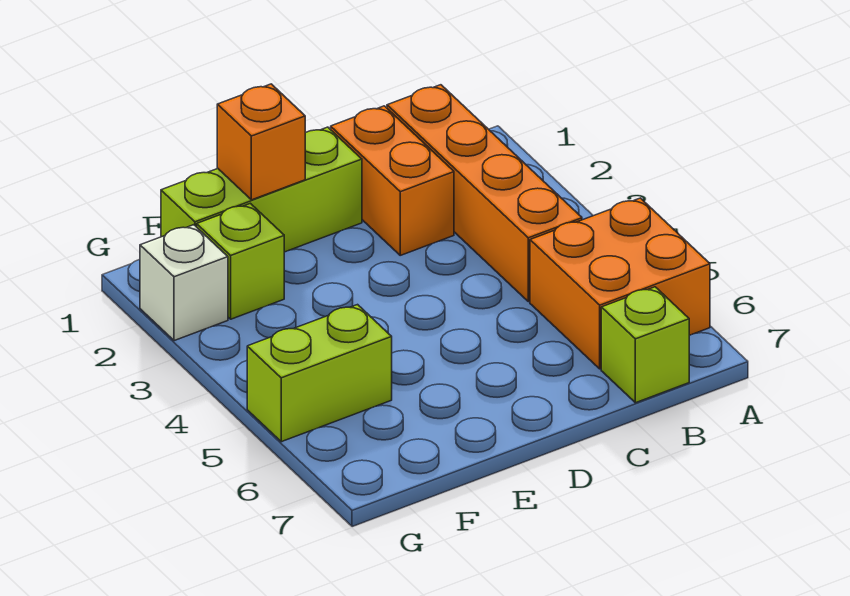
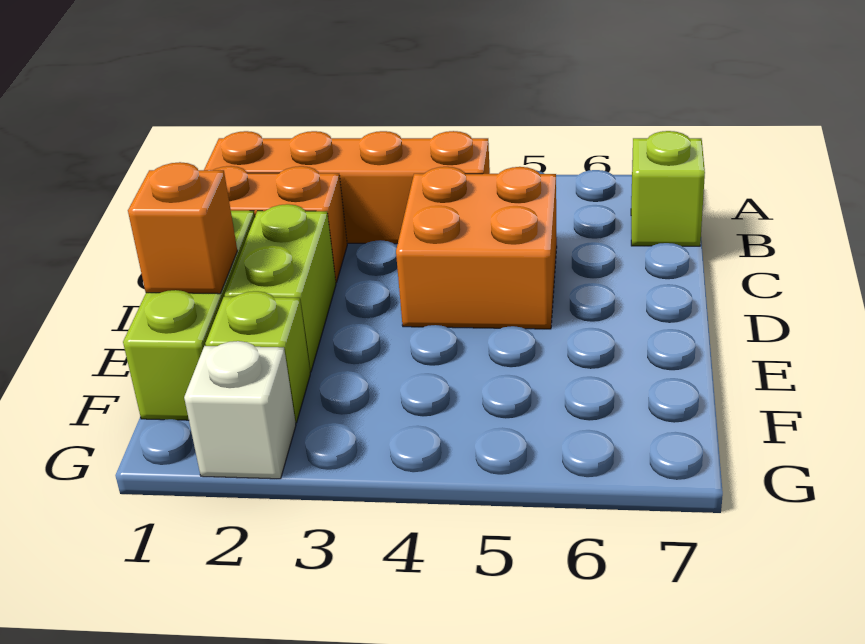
orange brick A5:B6 level 1 -> orange brick C4:D5 level 1
lime brick F5:G5 level 1 -> lime brick D2:E2 level 1

